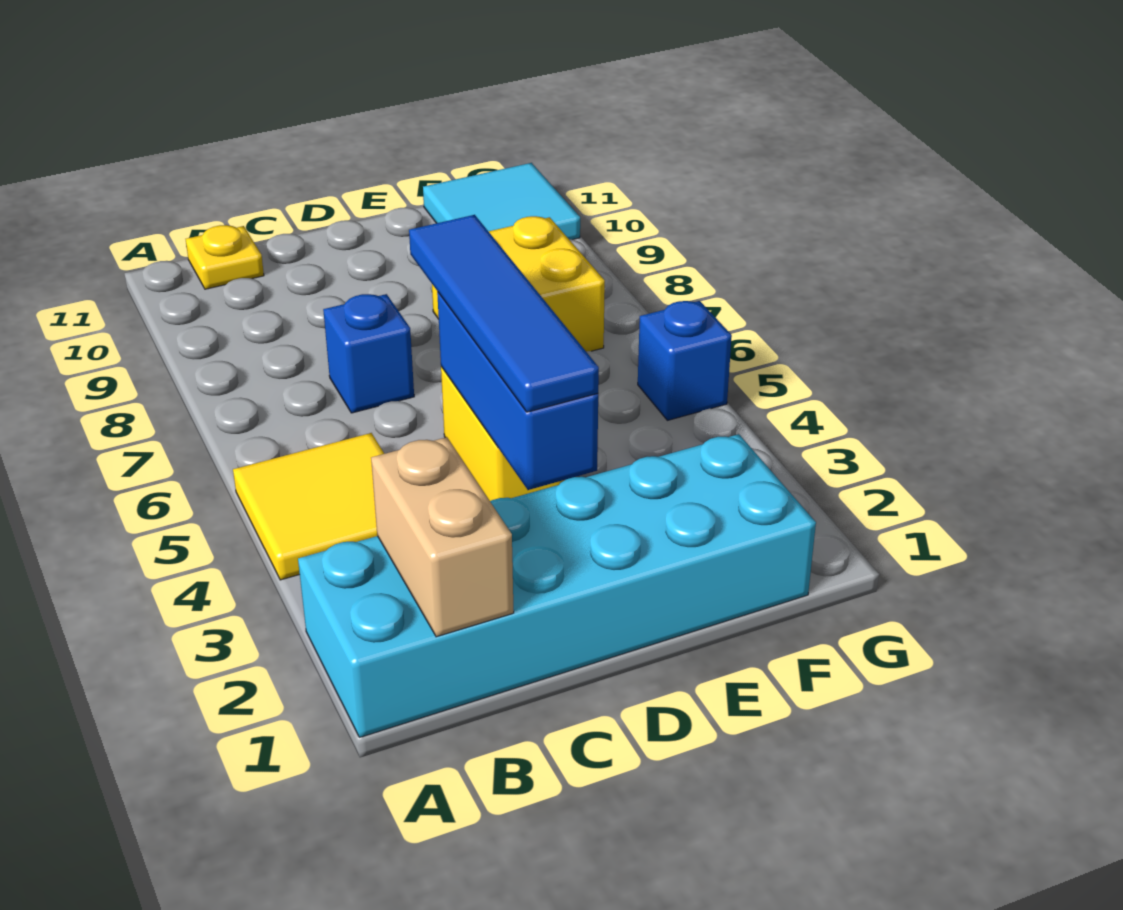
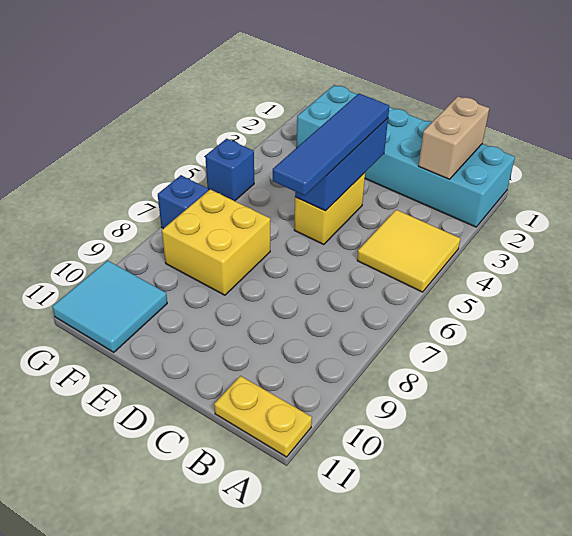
yellow plate B11 level 1 -> yellow plate A11:B11 level 1
blue brick C7 level 1 -> blue brick G7 level 1

